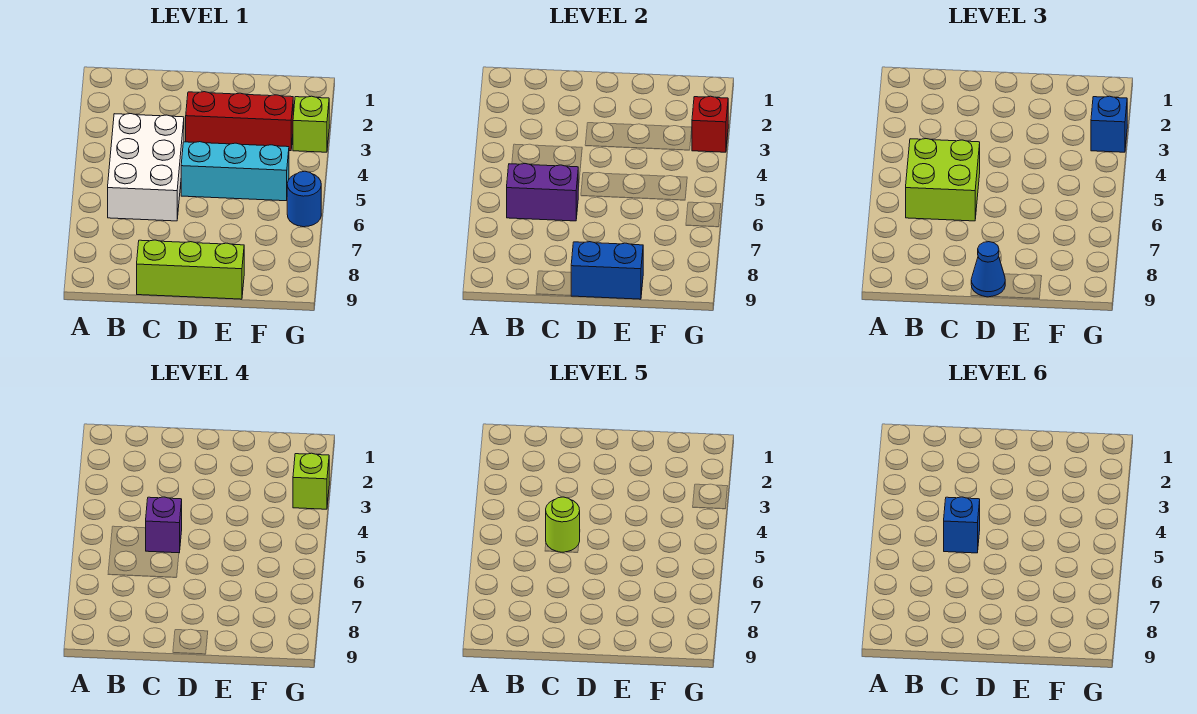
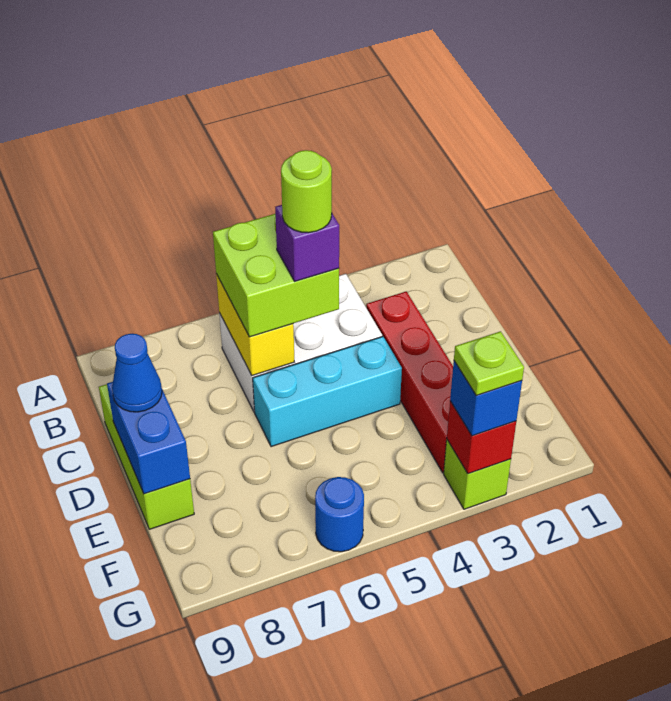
purple brick B6:C6 level 2 -> yellow brick B6:C6 level 2
blue brick C5 level 6 -> none
red brick D3:F3 level 1 -> red brick C3:F3 level 1
cyan brick D5:F5 level 1 -> cyan brick D4:D6 level 1
lime brick G3 level 4 -> lime plate G3 level 4

